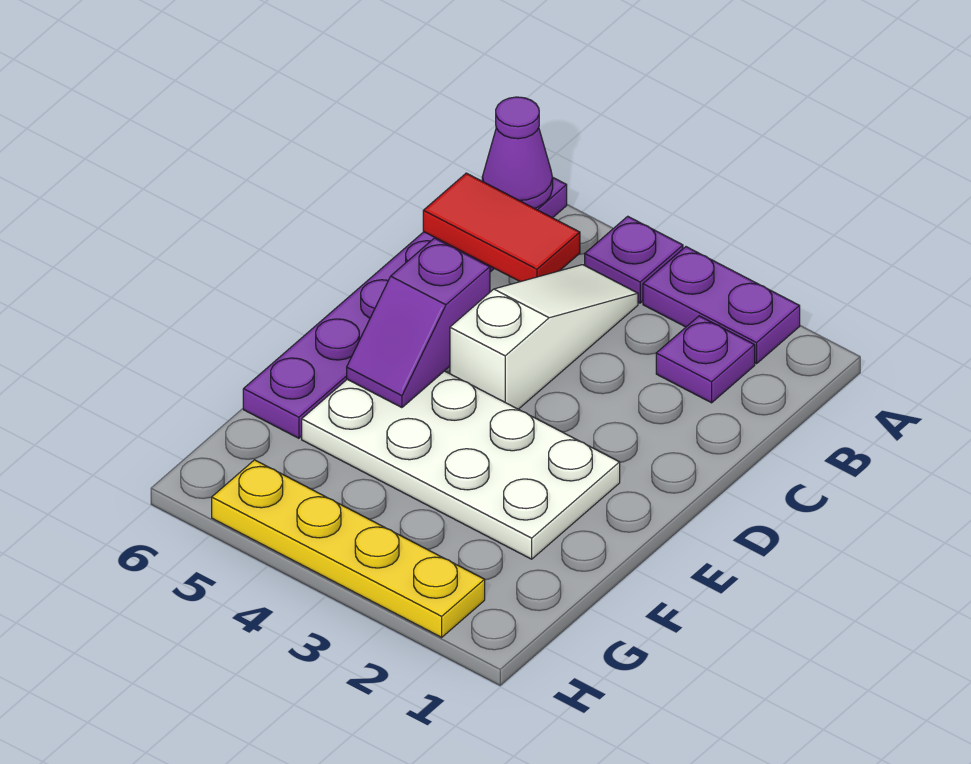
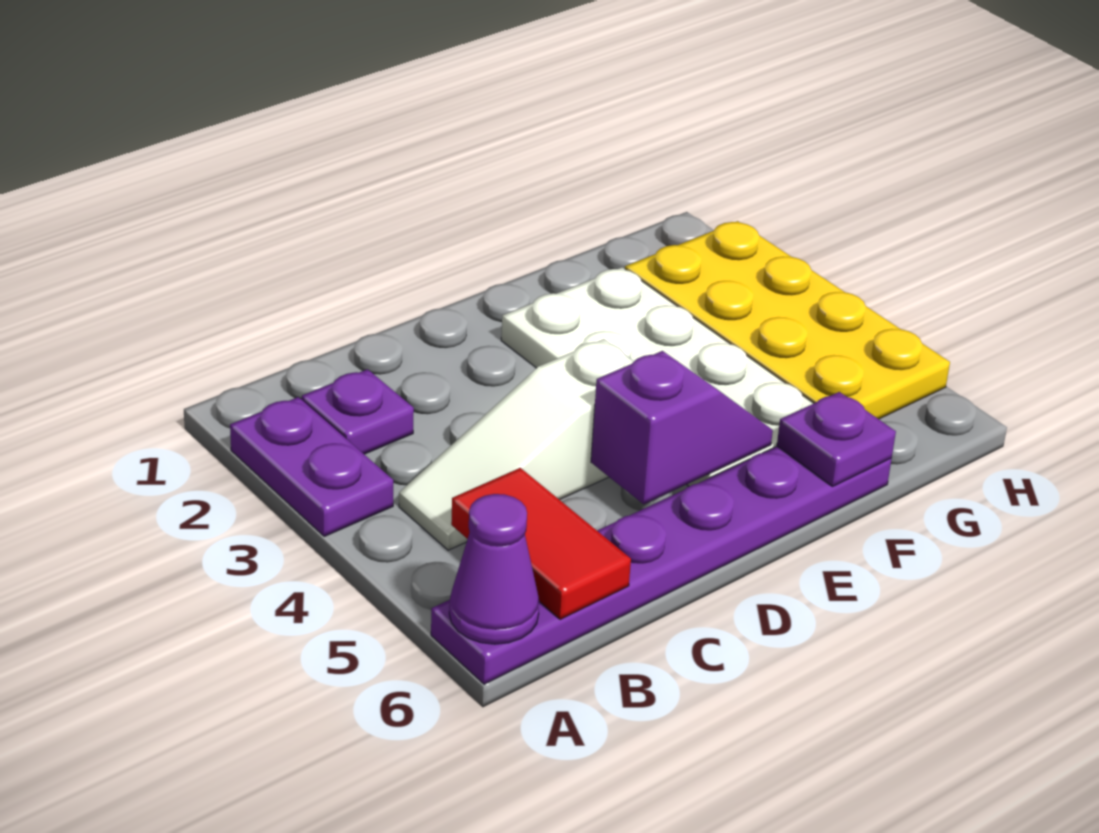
purple plate A4 level 1 -> purple plate F6 level 2
yellow plate H2:H5 level 1 -> yellow plate G2:H5 level 1

